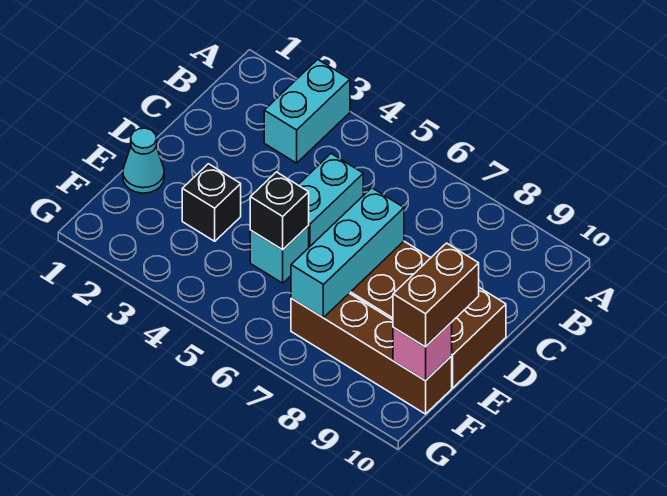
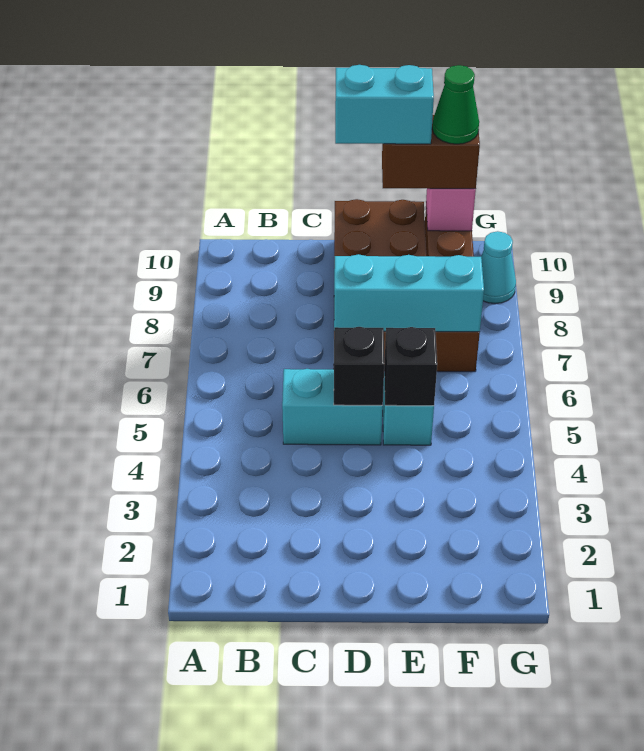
cyan brick A3:B3 level 1 -> cyan brick D10:E10 level 4
cyan cone E1 level 1 -> cyan cone G9 level 1
black brick E3 level 1 -> black brick D5 level 2
none -> green cone F10 level 4

